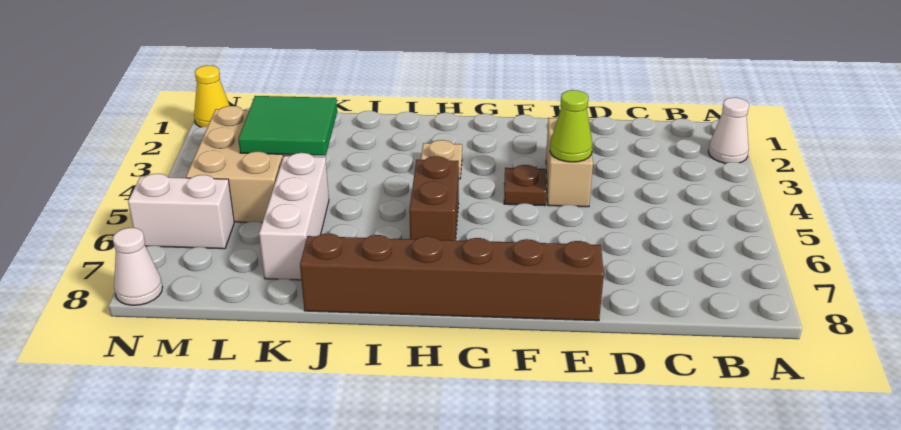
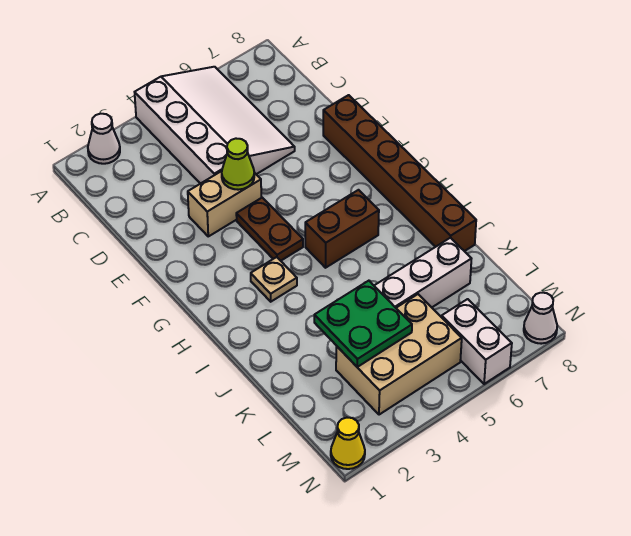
none -> white slope A4:D6 level 1 top 4
brown plate F4 level 1 -> brown plate F4:G4 level 1
green tile K3:L4 level 2 -> green plate K3:L4 level 2

